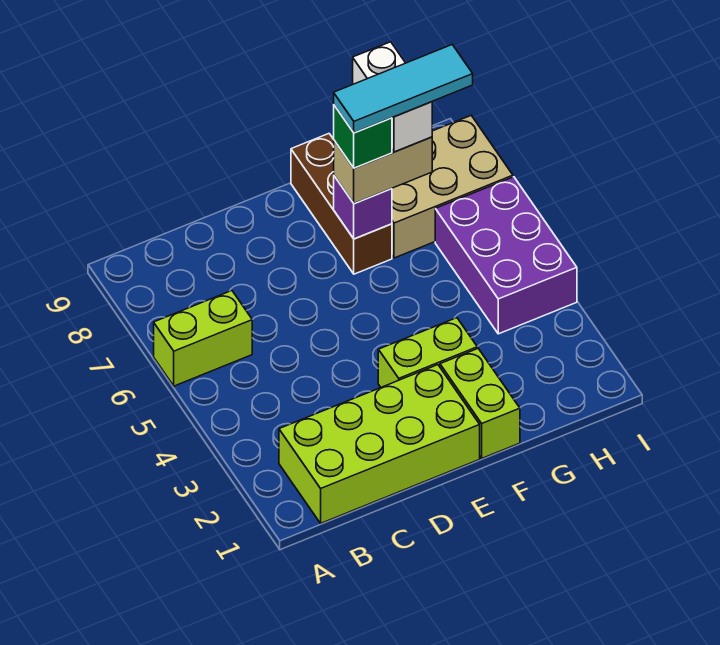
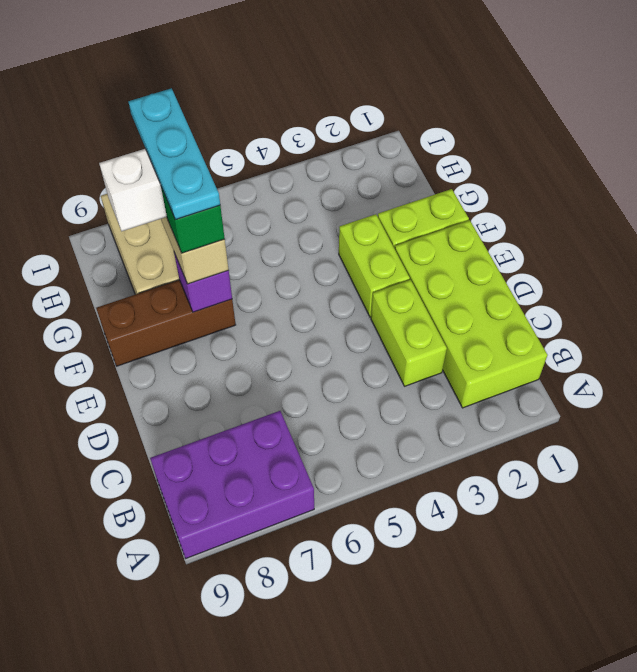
lime brick A6:B6 level 1 -> lime brick C3:D3 level 1
cyan tile F7:H7 level 5 -> cyan plate F7:H7 level 5
purple brick H4:I6 level 1 -> purple brick A7:B9 level 1

